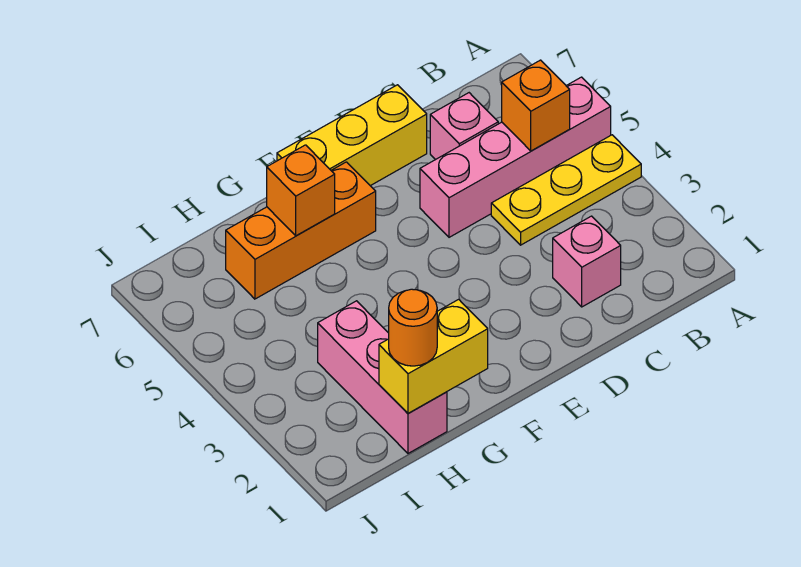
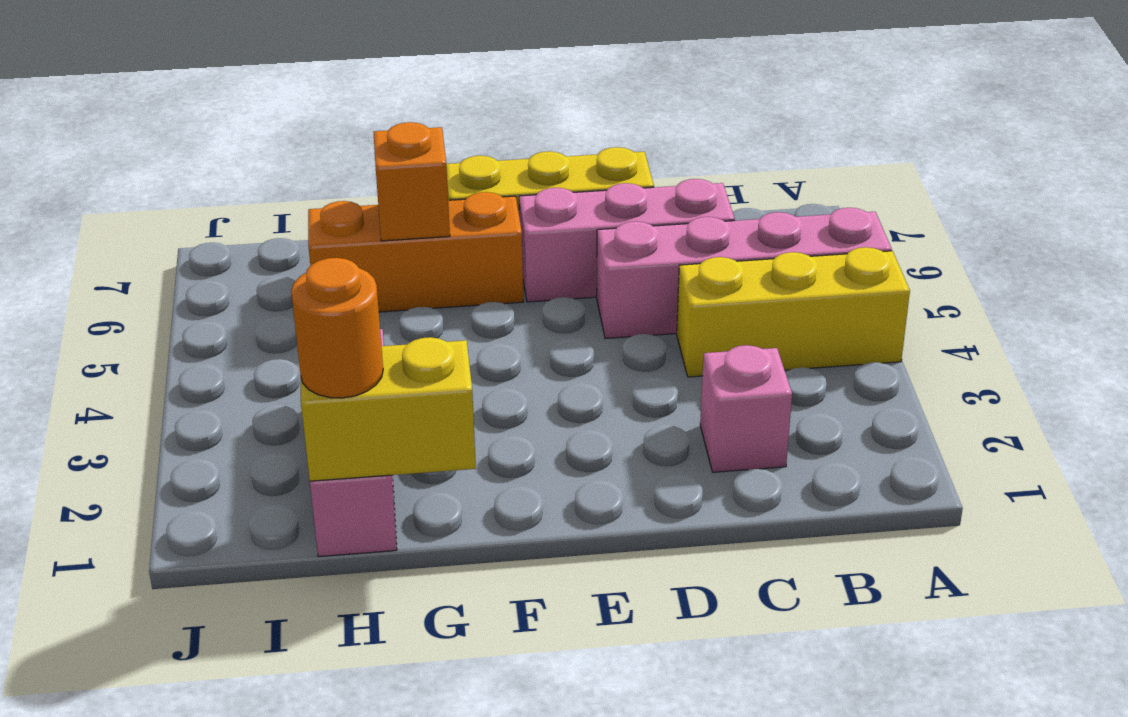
yellow plate A4:C4 level 1 -> yellow brick A4:C4 level 1
orange brick B5 level 2 -> none
pink brick C6 level 1 -> pink brick C6:E6 level 1

